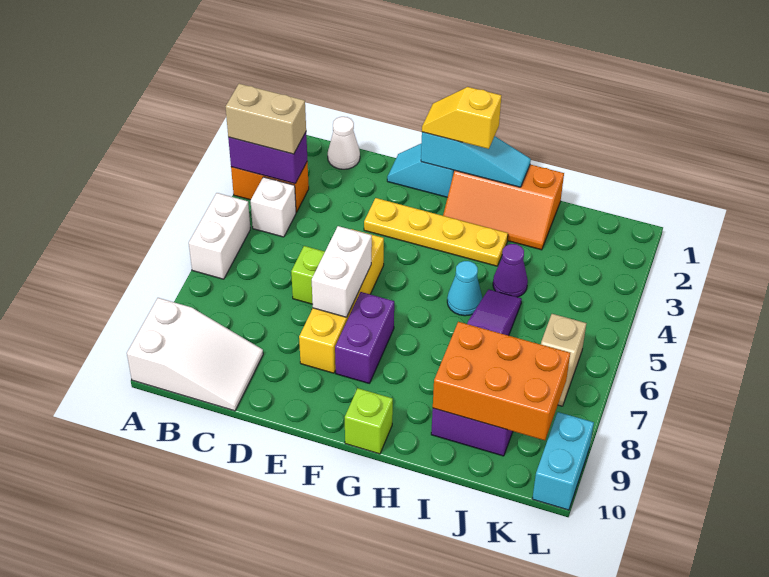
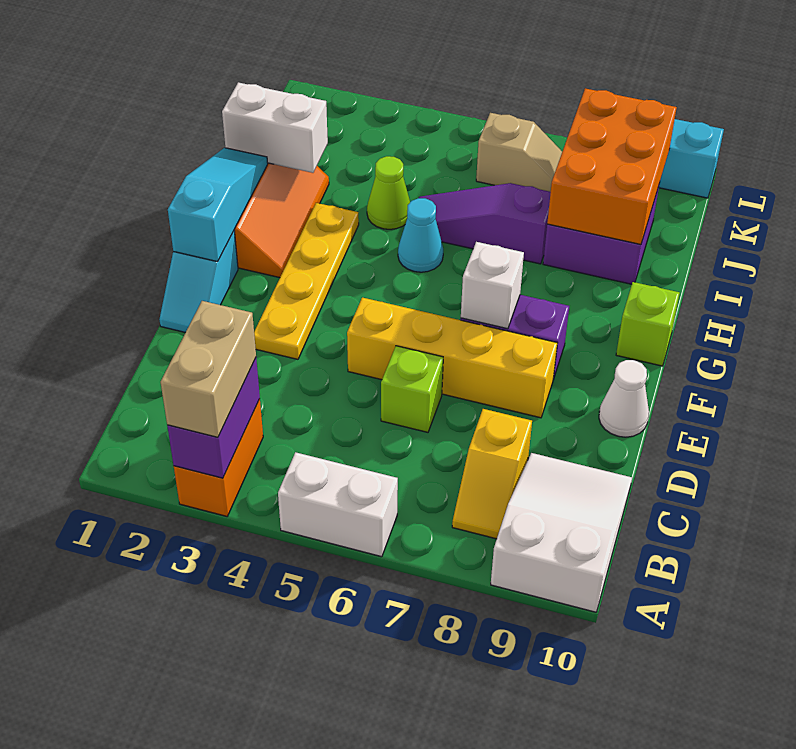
white brick B4 level 1 -> white brick F7 level 2
white cone C1 level 1 -> white cone E10 level 1
white brick E6:E7 level 2 -> white brick I1:I2 level 2
yellow slope F1:G1 level 3 top G -> yellow slope B8:C8 level 1 top C
purple cone I4 level 1 -> lime cone I4 level 1

